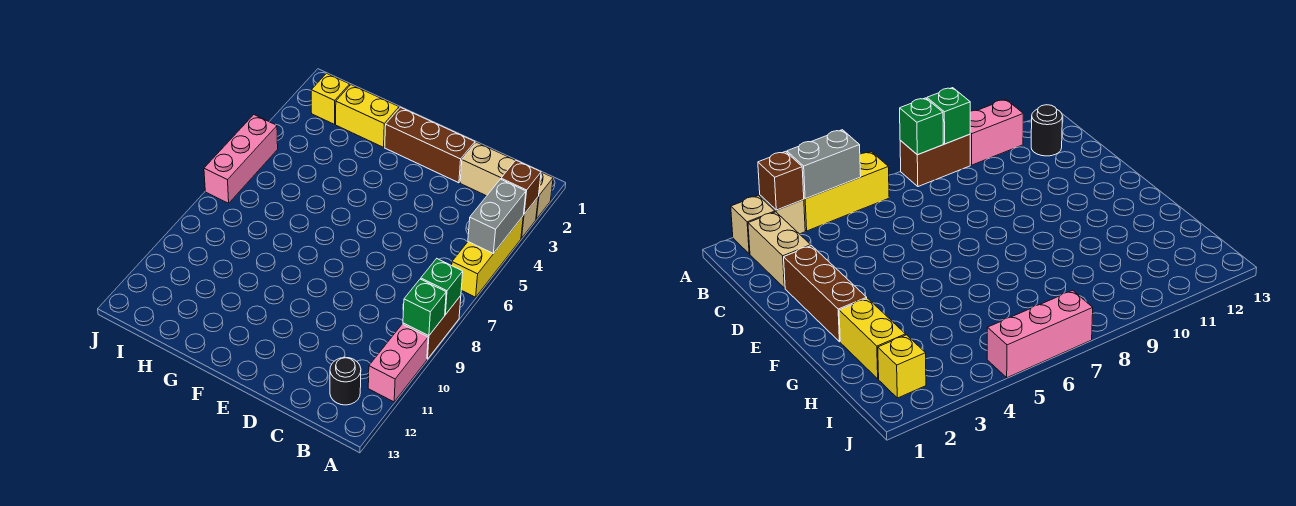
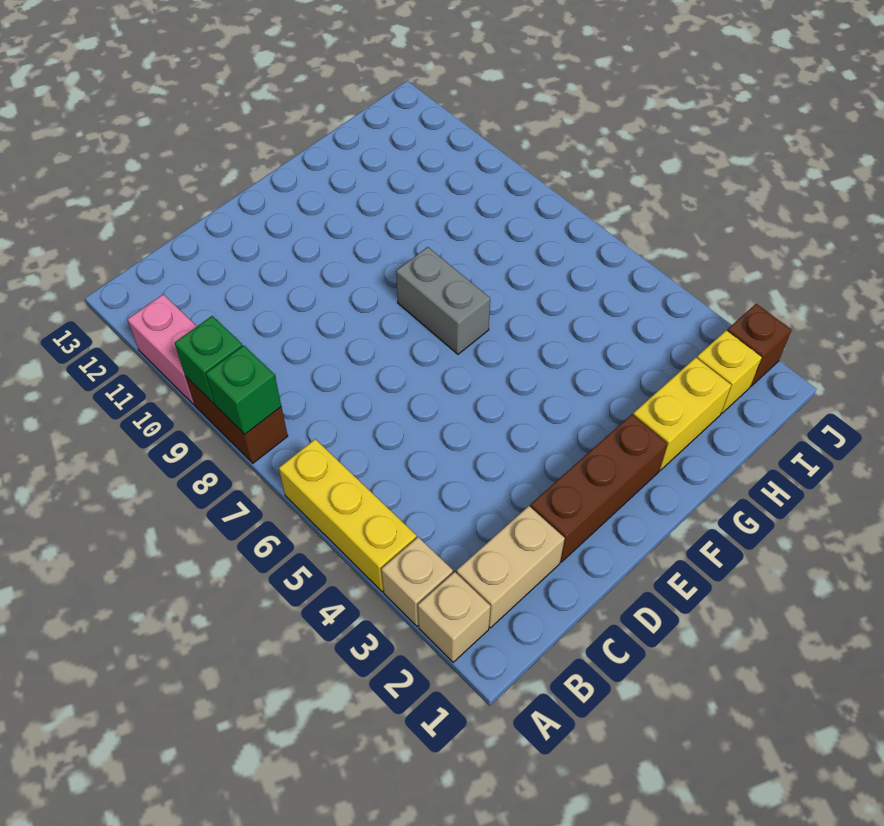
brown brick A3 level 2 -> brown brick J2 level 1
grey brick A4:A5 level 2 -> grey brick F7:F8 level 1
black round brick B12 level 1 -> none
pink brick J5:J7 level 1 -> none

